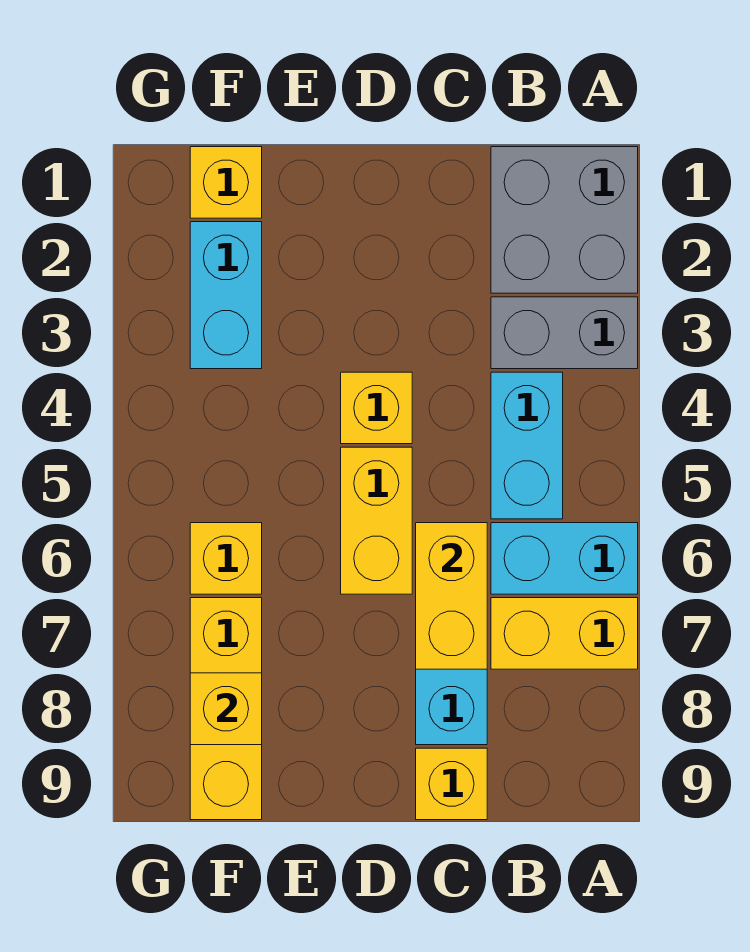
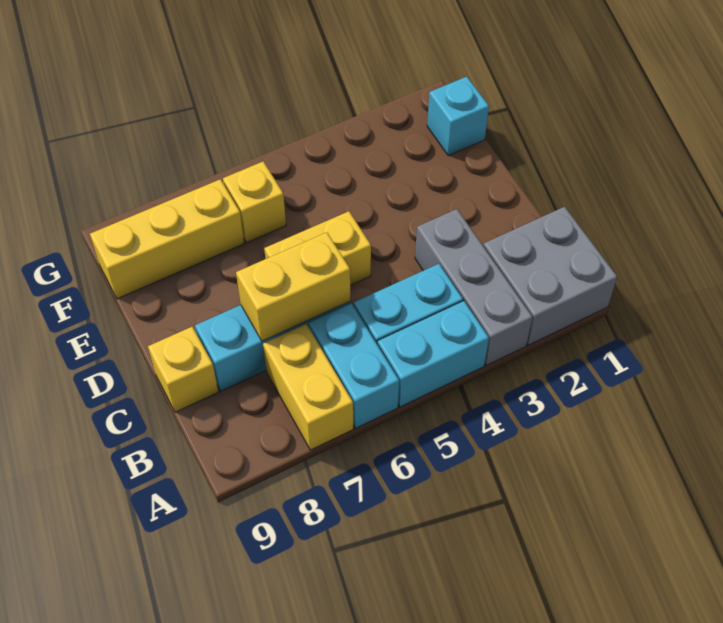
grey brick A3:B3 level 1 -> grey brick A3:C3 level 1
yellow brick D4 level 1 -> none
yellow brick F1 level 1 -> cyan brick F1 level 1
cyan brick F2:F3 level 1 -> cyan brick A4:A5 level 1
yellow brick F8 level 2 -> none

